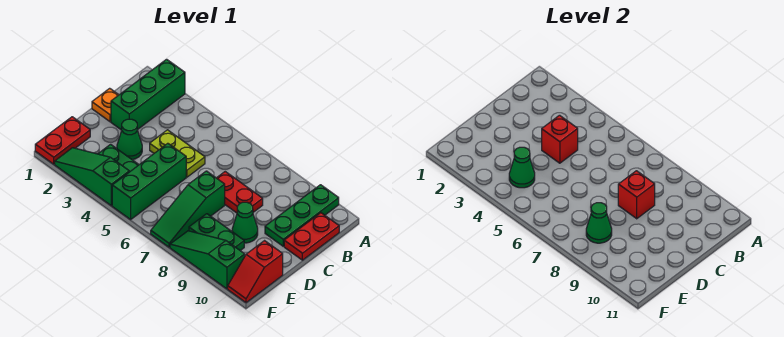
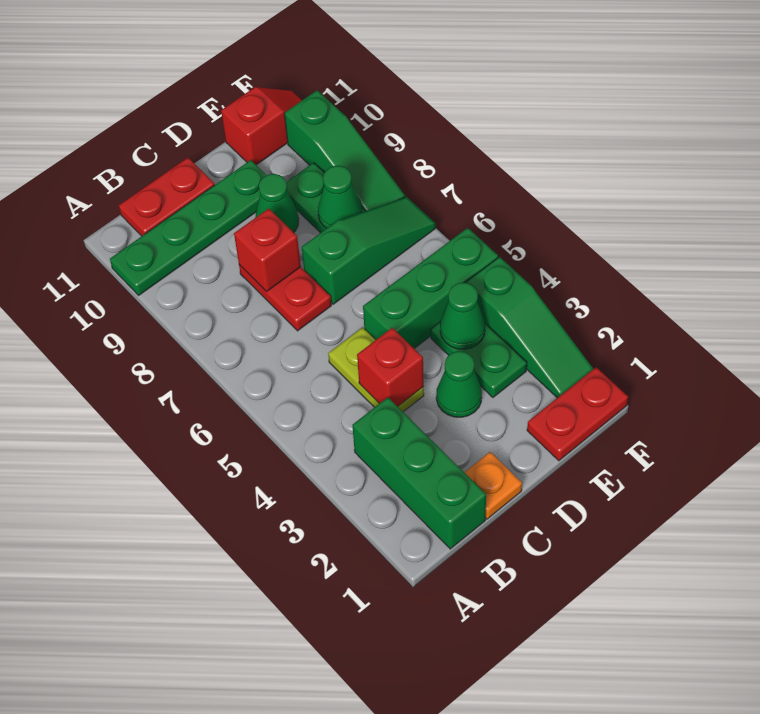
green brick A2:C2 level 1 -> green brick B1:B3 level 1
green plate A10:C10 level 1 -> green plate A10:D10 level 1

